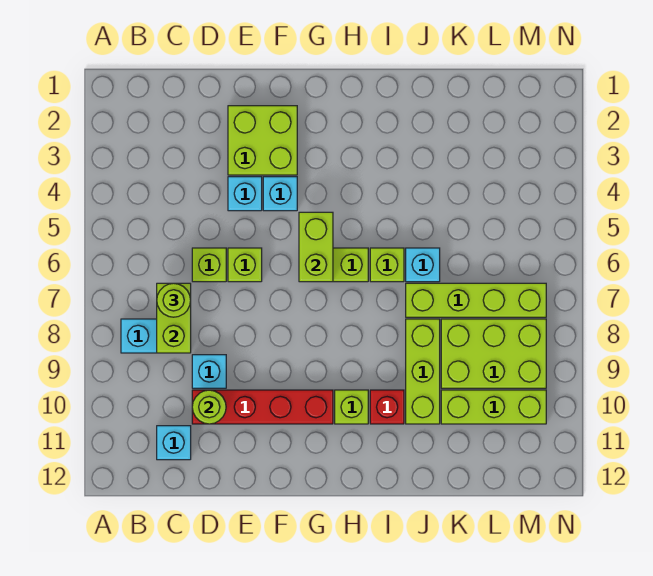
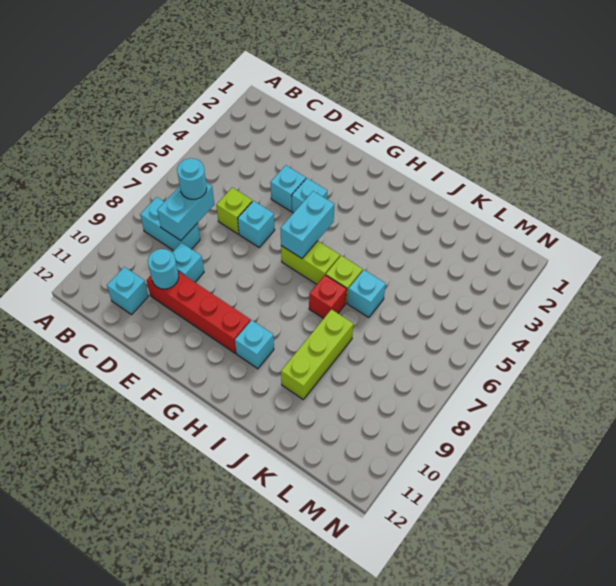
lime brick C7:C8 level 2 -> cyan brick C7:C8 level 2
lime round brick C7 level 3 -> cyan round brick C7 level 3
lime round brick D10 level 2 -> cyan round brick D10 level 2
lime brick E2:F3 level 1 -> none
lime brick E6 level 1 -> cyan brick E6 level 1
lime brick G5:G6 level 2 -> cyan brick G5:G6 level 2
lime brick H10 level 1 -> cyan brick H10 level 1
red brick I10 level 1 -> red brick I7 level 1
lime brick J7:M7 level 1 -> none
lime brick K8:M9 level 1 -> none
lime brick K10:M10 level 1 -> none

